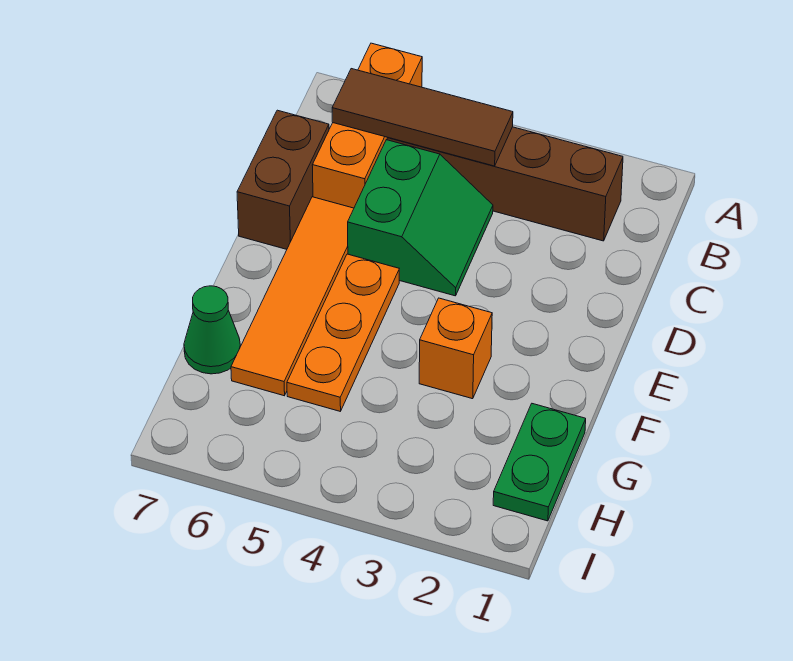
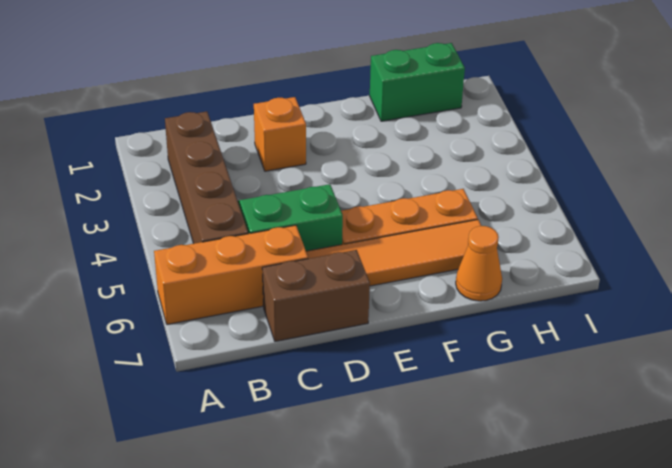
brown tile B4:B6 level 2 -> none
orange brick F3 level 1 -> orange brick D2 level 1
green plate G1:H1 level 1 -> green brick G1:H1 level 1
green cone G7 level 1 -> orange cone G7 level 1

